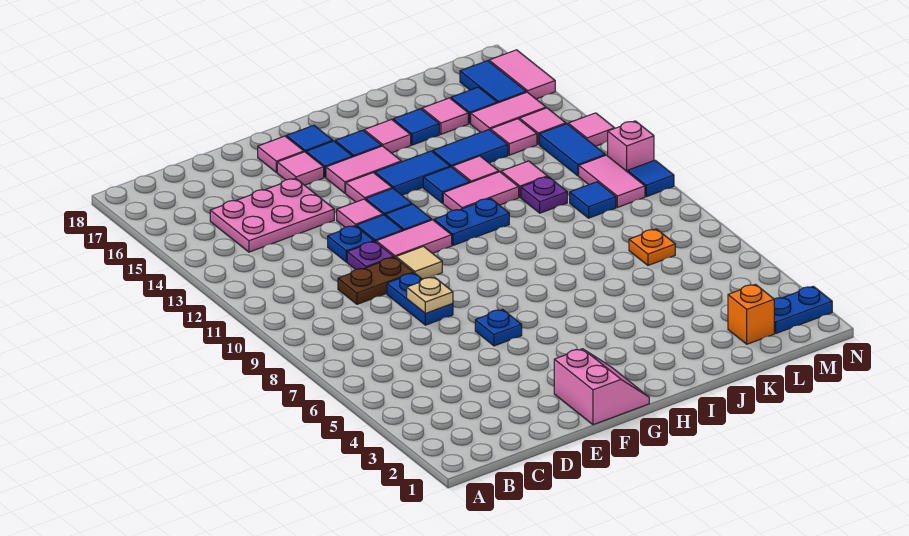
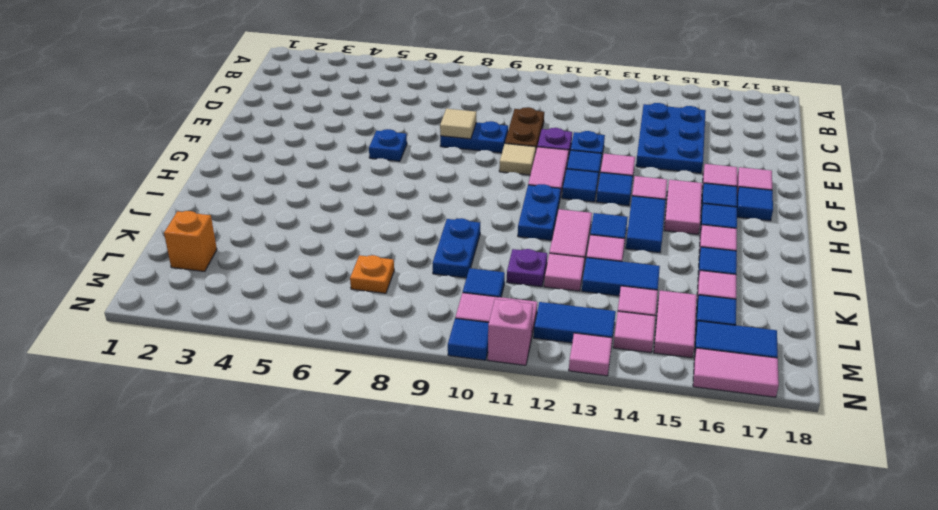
pink plate C14:E15 level 1 -> blue plate C14:E15 level 1
tan plate E8 level 2 -> tan tile E8 level 2
pink slope F1:G2 level 1 top F -> none
blue tile J14:K14 level 1 -> blue tile K13:K14 level 1
blue plate M2:N2 level 1 -> blue plate J9:K9 level 1

